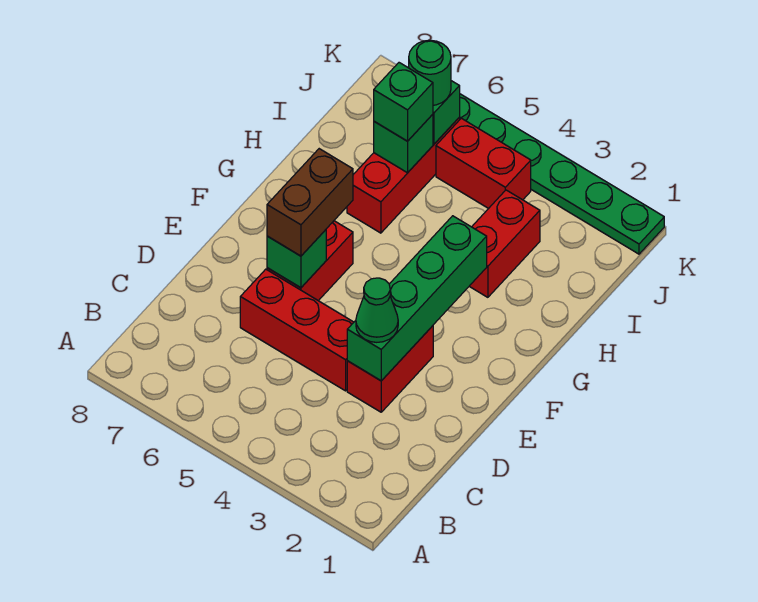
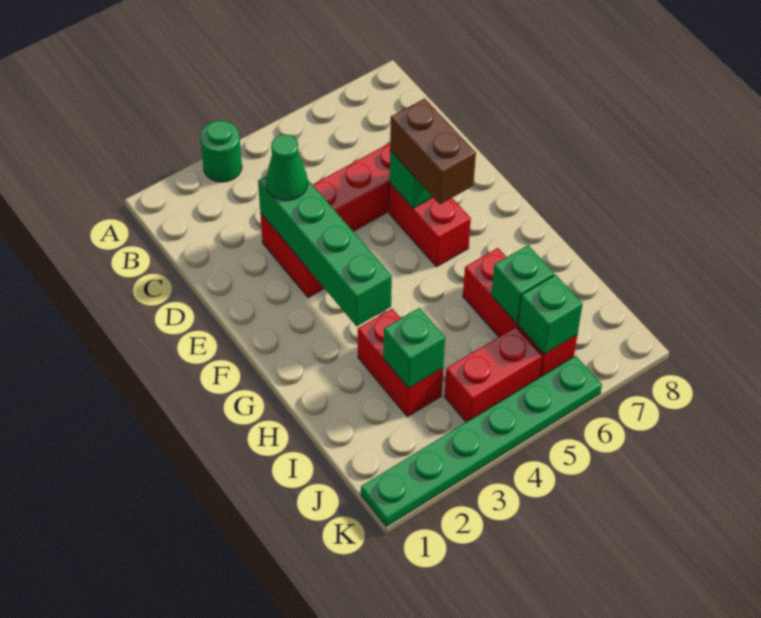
green brick I6 level 3 -> green brick I3 level 2
green round brick J6 level 3 -> green round brick A3 level 1

